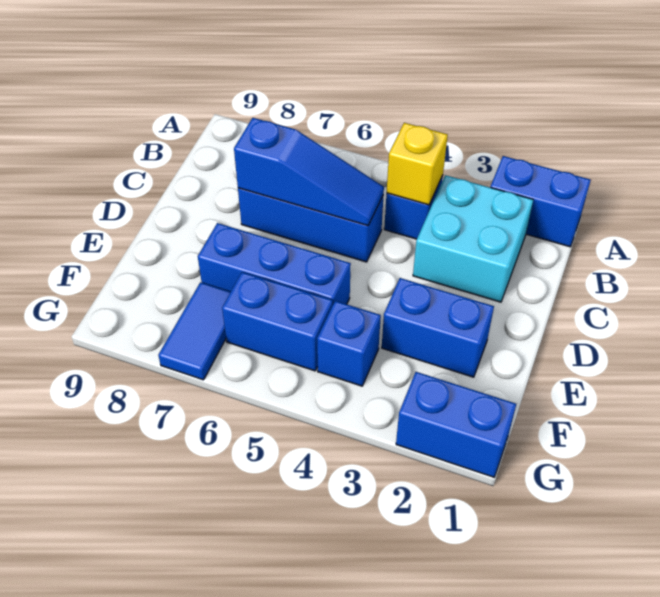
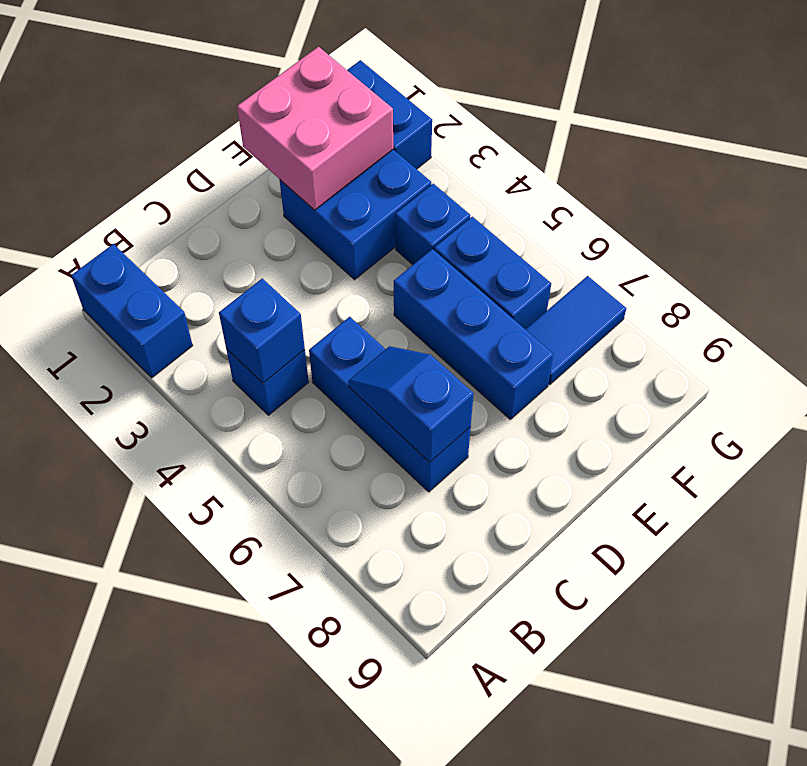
cyan brick B2:C3 level 1 -> none
yellow brick B4 level 2 -> blue brick B4 level 2
blue slope C5:C7 level 2 top 7 -> blue slope C6:C7 level 2 top 7
none -> pink brick E1:F2 level 2
blue brick E2:E3 level 1 -> blue brick E2:F3 level 1

